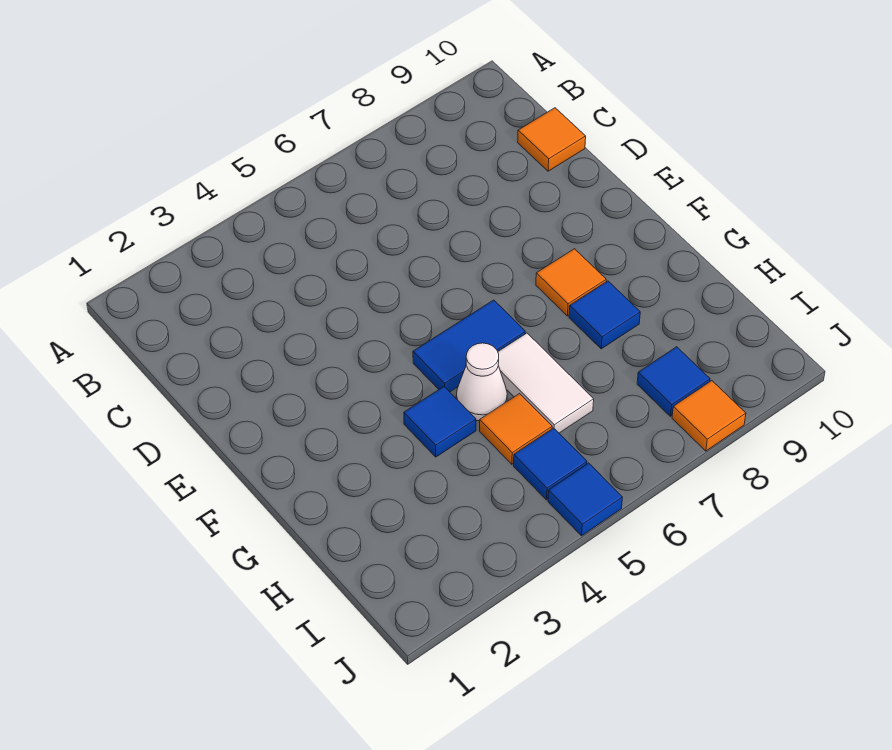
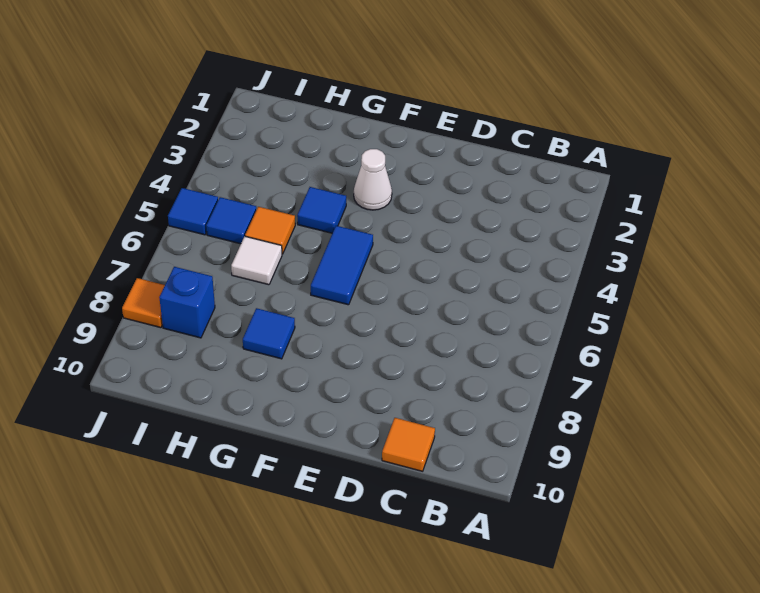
orange tile F8 level 1 -> none
white cone G5 level 1 -> white cone F3 level 1
white tile G6:H6 level 1 -> white tile H6 level 1
blue tile I8 level 1 -> blue brick I8 level 1

